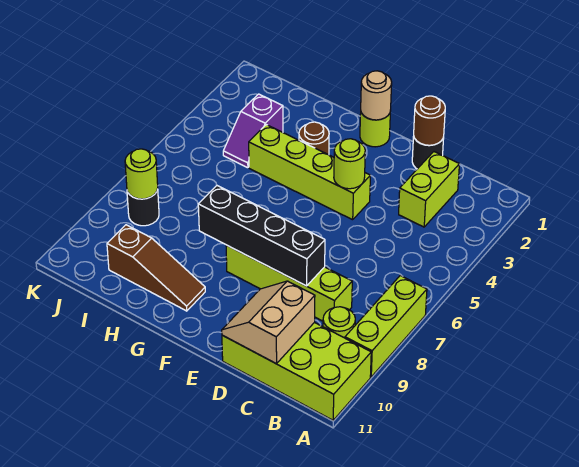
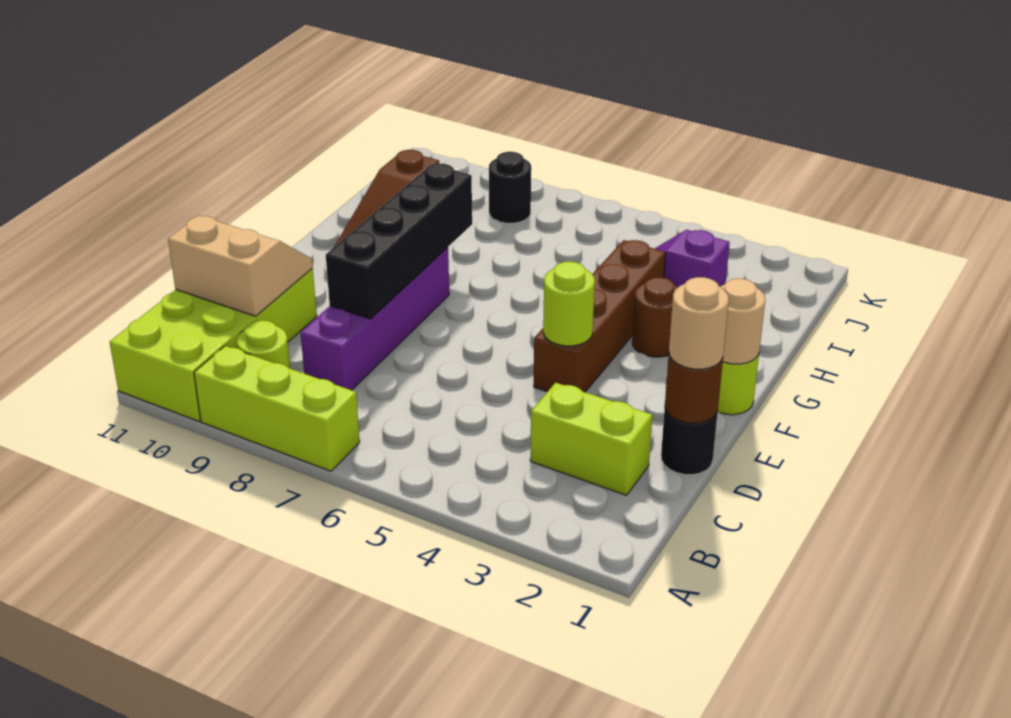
lime brick C8:F8 level 1 -> purple brick C8:F8 level 1
none -> tan round brick D1 level 3
lime brick E4:H4 level 1 -> brown brick E4:H4 level 1
lime round brick J8 level 2 -> none

